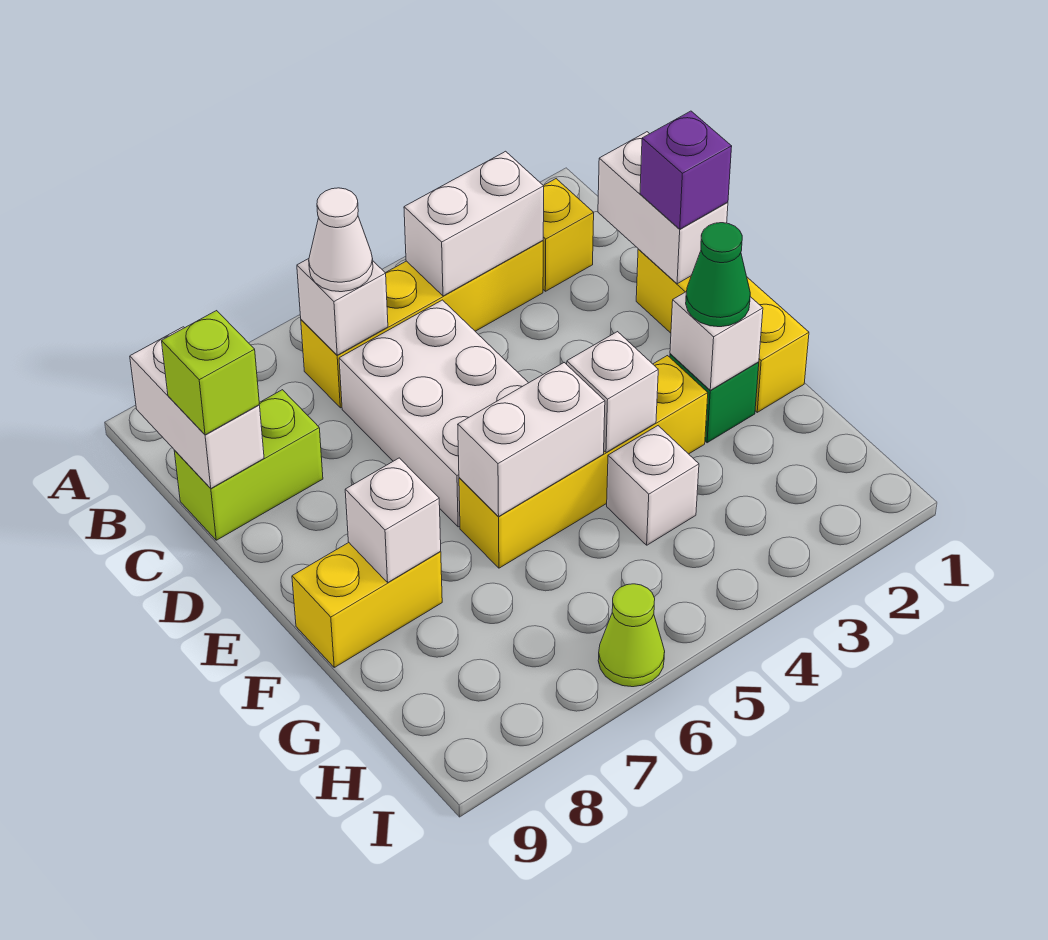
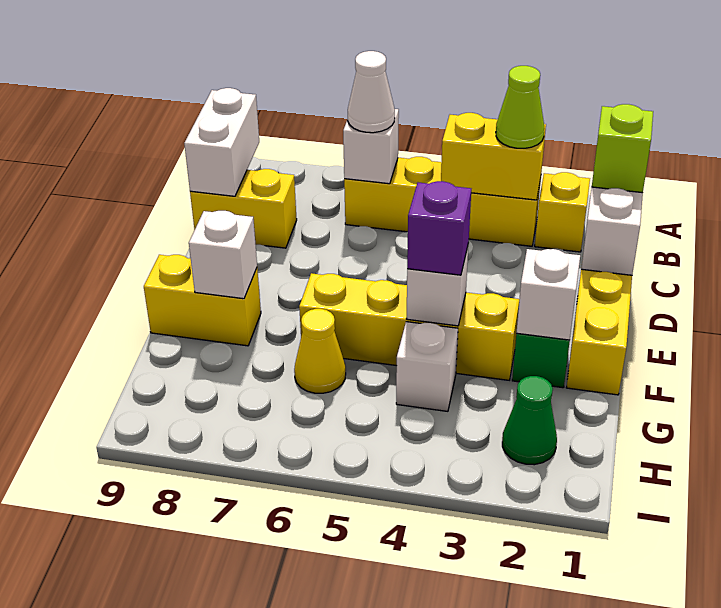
white brick B3:B4 level 2 -> yellow brick B3:B4 level 2
white brick C5:E6 level 1 -> none
lime brick C8:C9 level 1 -> yellow brick C8:C9 level 1
lime brick C9 level 3 -> lime brick C1 level 3
purple brick D1 level 3 -> purple brick F4 level 3
green cone F2 level 3 -> green cone H2 level 1
white brick F5:F6 level 2 -> none
none -> yellow cone G6 level 1
lime cone I6 level 1 -> lime cone B3 level 3

